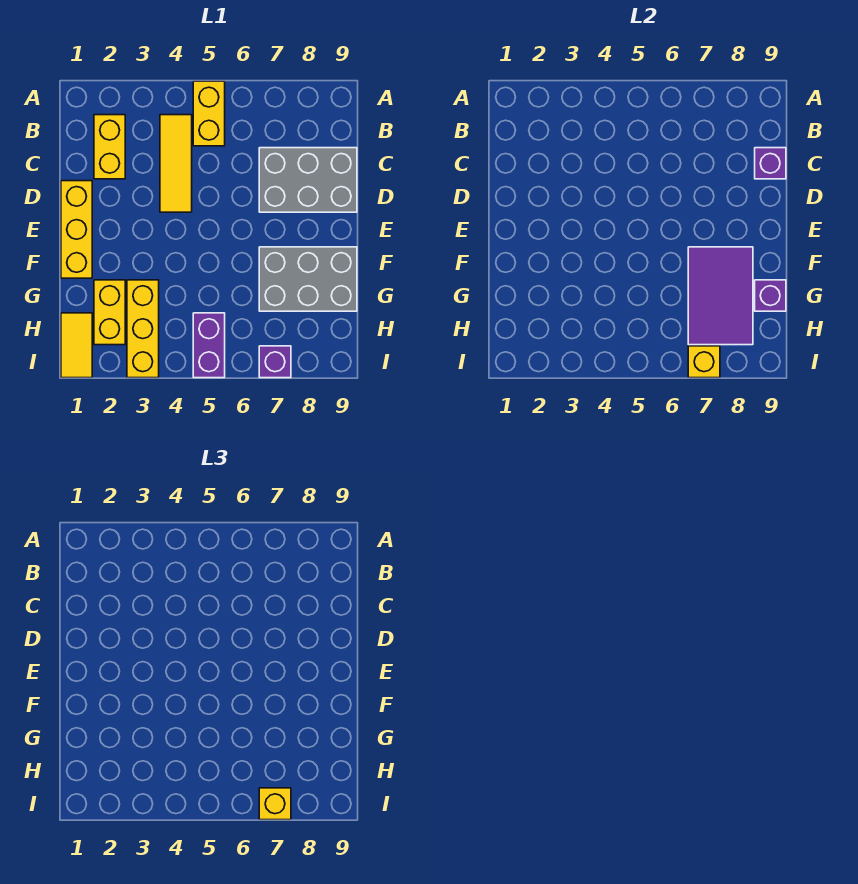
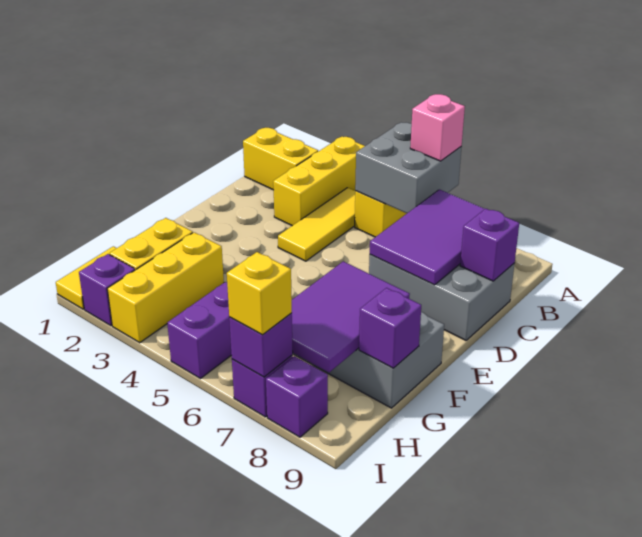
none -> grey brick A5:B6 level 2
none -> pink brick A6 level 3
yellow brick B2:C2 level 1 -> yellow brick B1:B2 level 1
none -> purple tile B7:D8 level 2
yellow brick D1:F1 level 1 -> yellow brick A3:C3 level 1
none -> purple brick I2 level 1
yellow brick I7 level 2 -> purple brick I7 level 2
none -> purple brick I8 level 1

